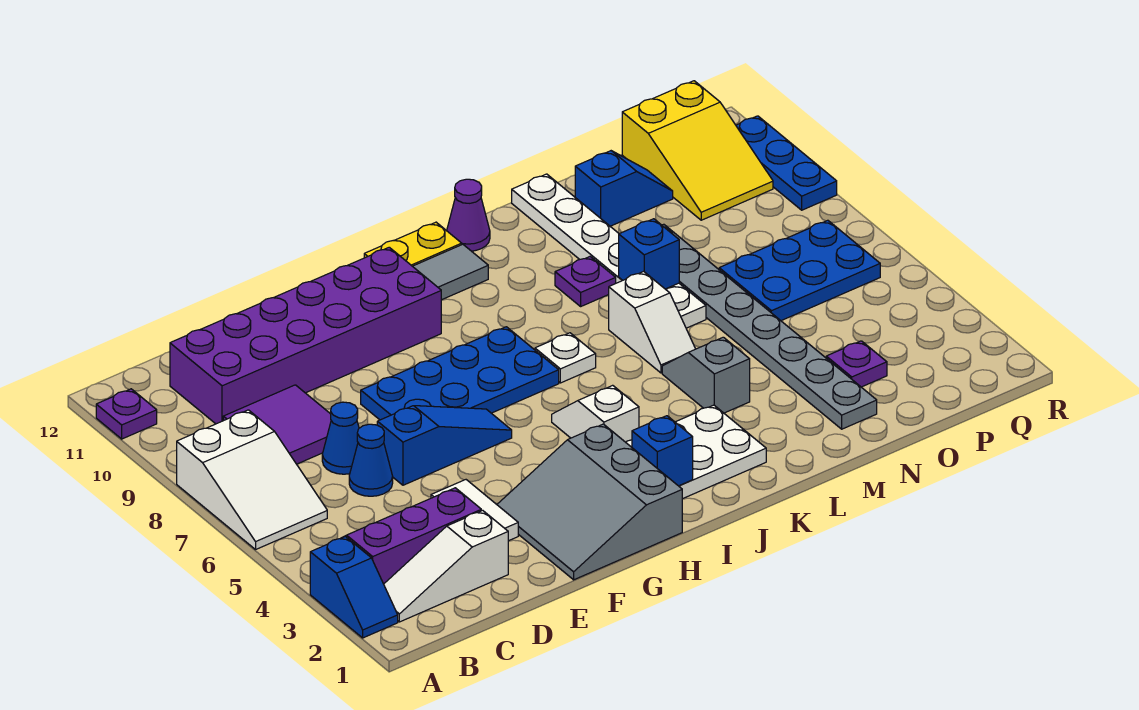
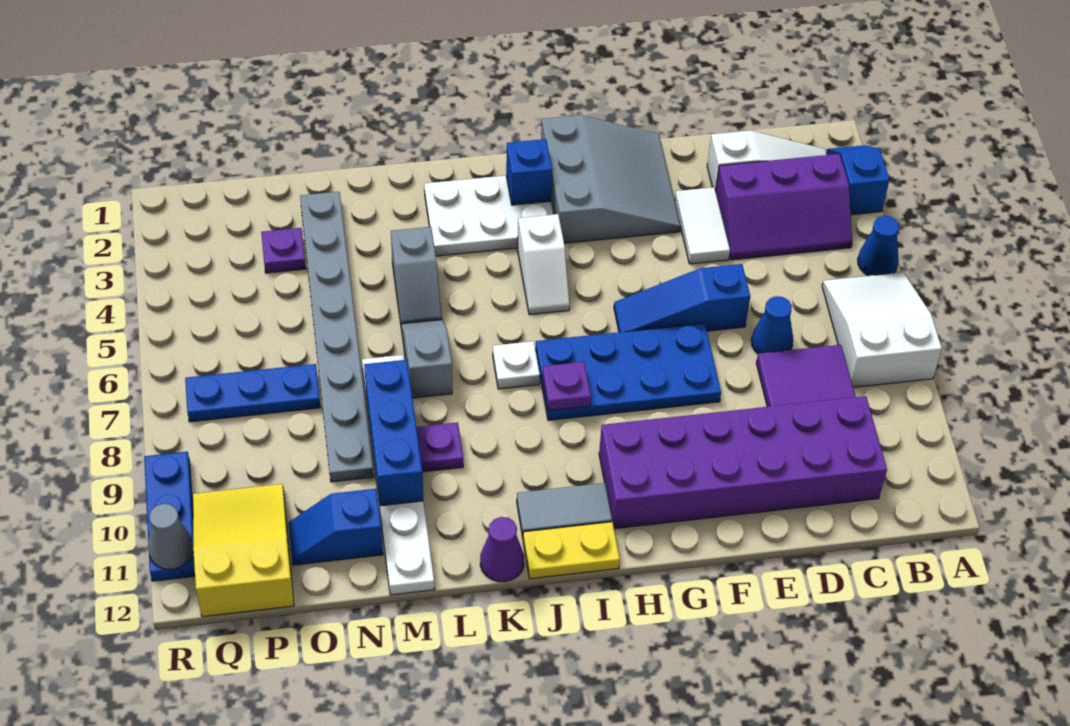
purple plate A11 level 1 -> purple plate I8 level 2
blue cone D6 level 1 -> blue cone A5 level 1
white slope L6:L7 level 1 top 7 -> grey slope L6:L7 level 1 top 7
blue brick M8 level 2 -> blue brick M8:M10 level 2
blue plate O6:Q7 level 1 -> blue plate O7:Q7 level 1
none -> grey cone R11 level 2

